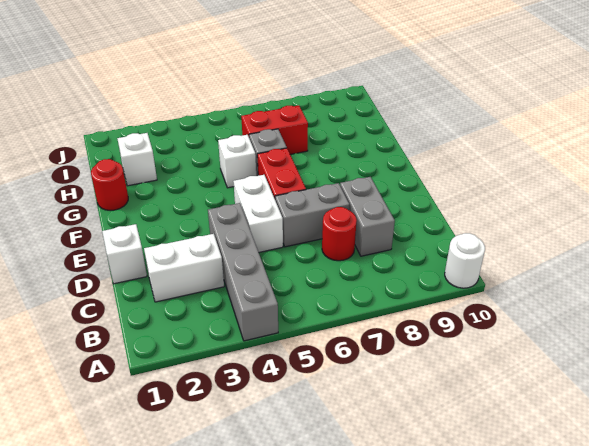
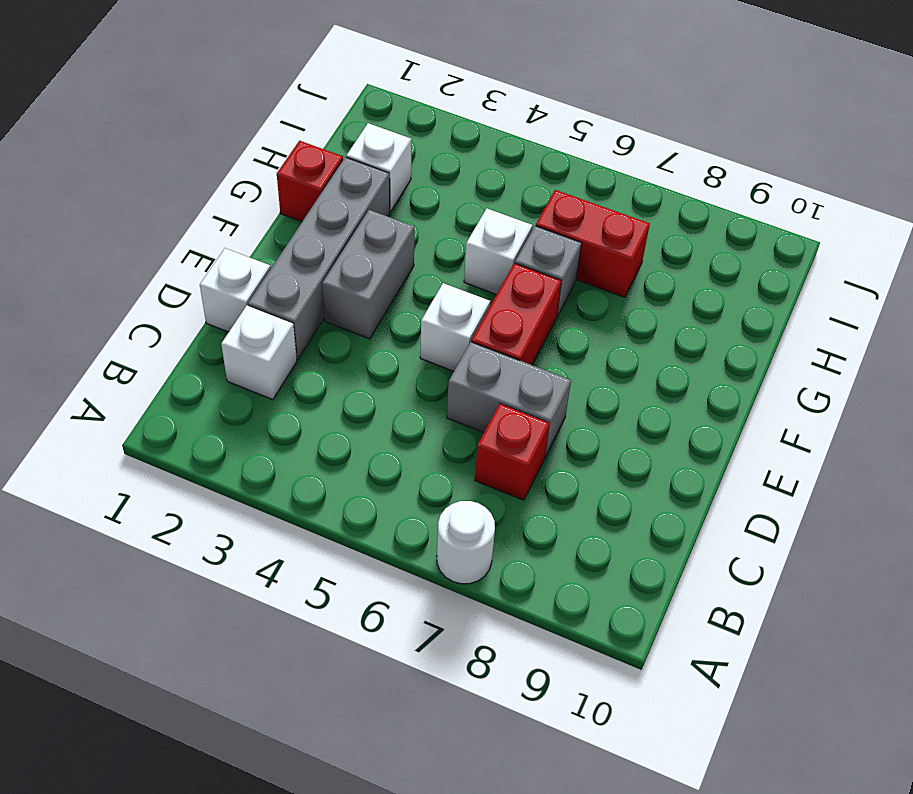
grey brick A4:D4 level 1 -> grey brick D2:G2 level 1
white round brick A10 level 1 -> white round brick A7 level 1
white brick C2:C3 level 1 -> white brick C2 level 1
red round brick C7 level 1 -> red brick C7 level 1
grey brick C8:D8 level 1 -> grey brick E3:F3 level 1
white brick D5:E5 level 1 -> white brick E5 level 1
red round brick G1 level 1 -> red brick G1 level 1

